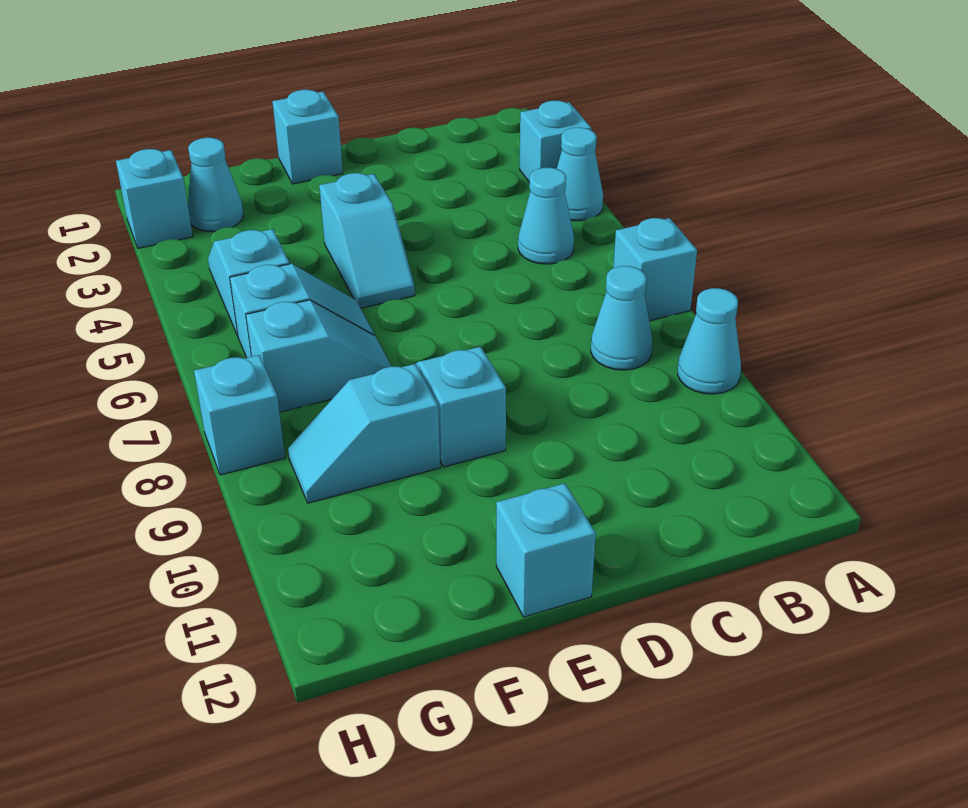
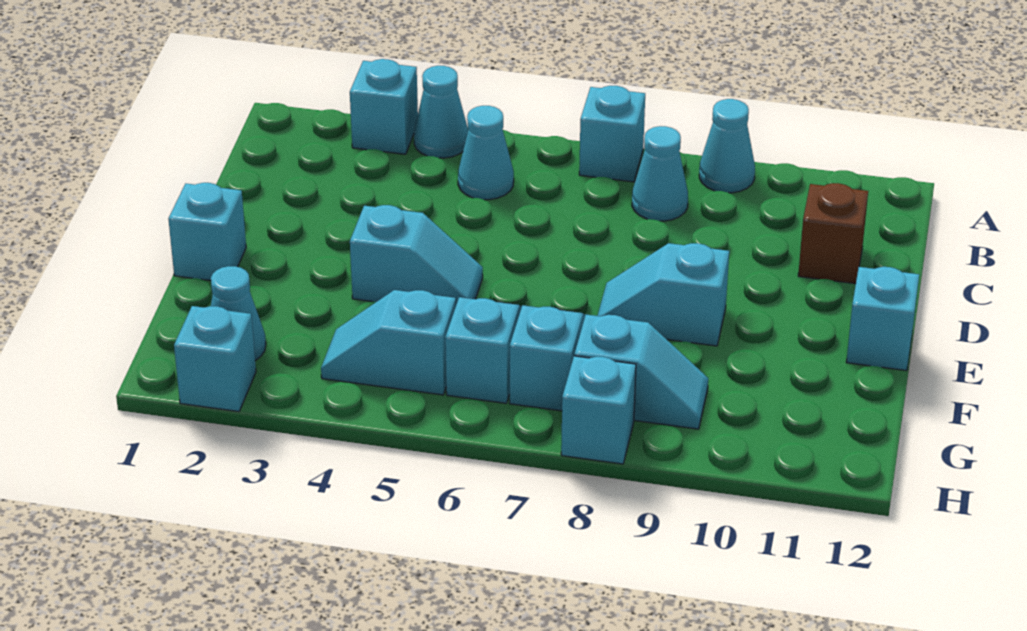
none -> brown brick C11 level 1
cyan slope F9:G9 level 1 top F -> cyan slope G8:G9 level 1 top 8

